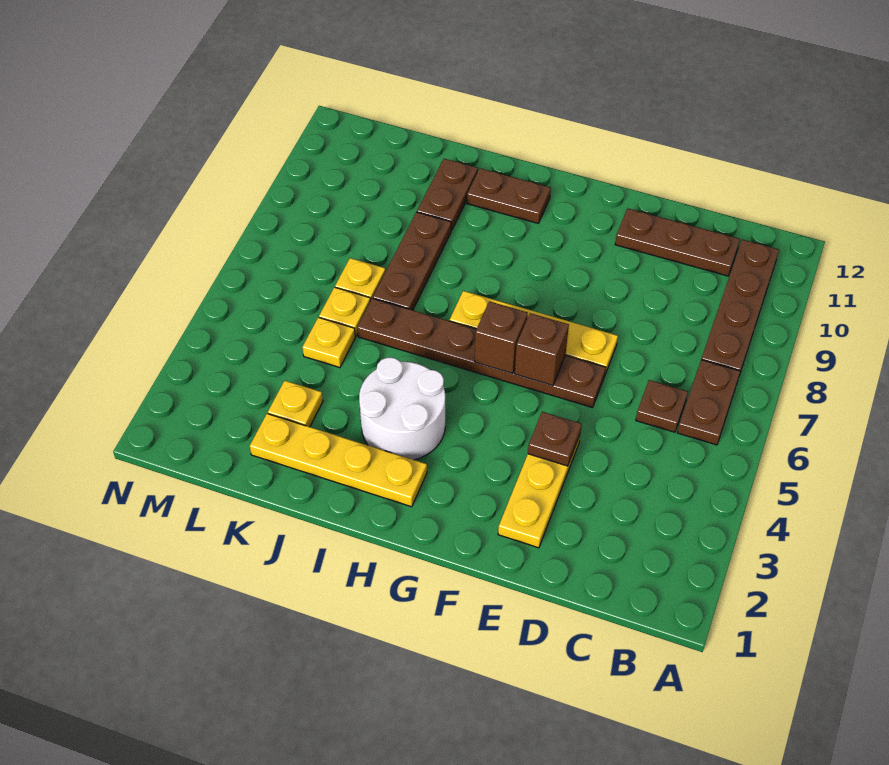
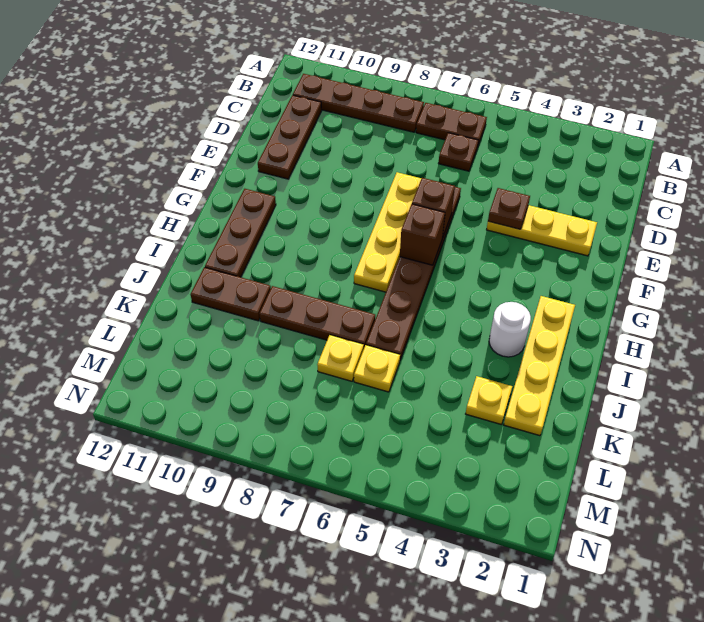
white round brick H3:I4 level 1 -> white round brick I3 level 1
brown plate H11:I11 level 1 -> brown plate G11:I11 level 1
yellow plate K5 level 1 -> none

